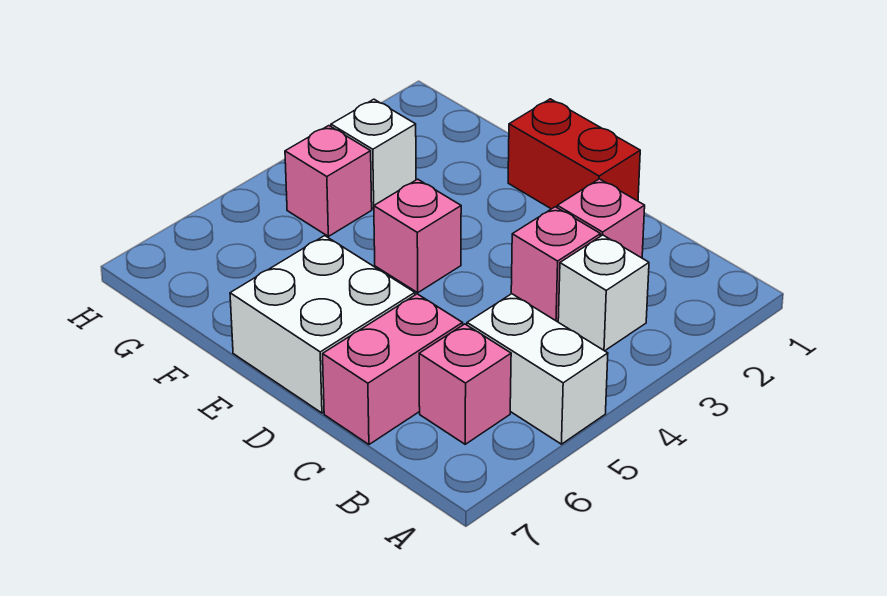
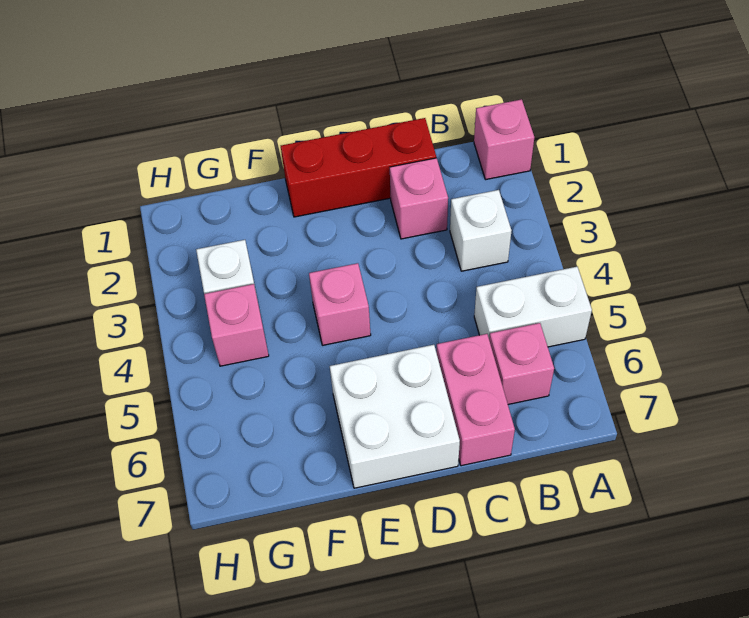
pink brick C3 level 1 -> pink brick A1 level 1
red brick D1:E1 level 1 -> red brick C1:E1 level 1

